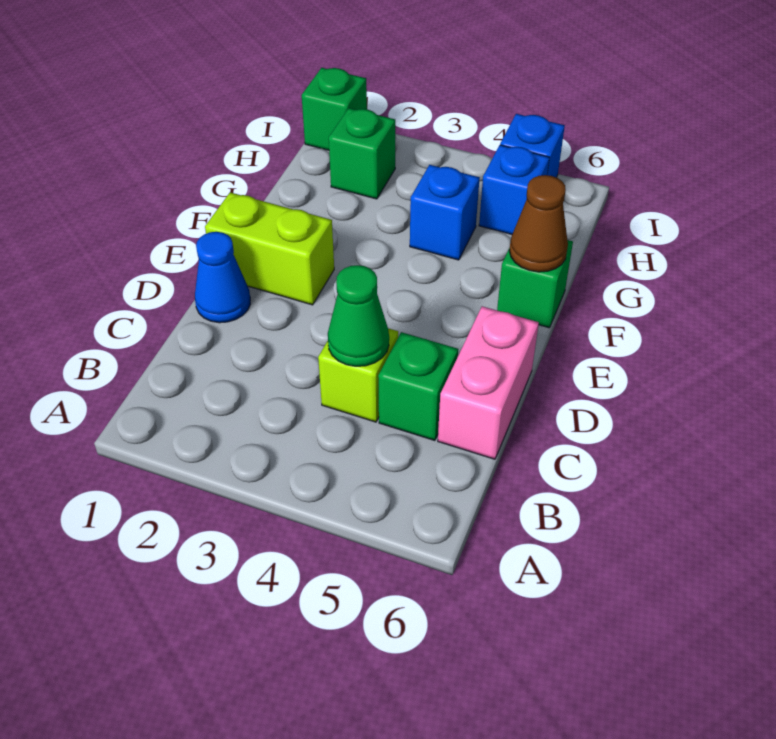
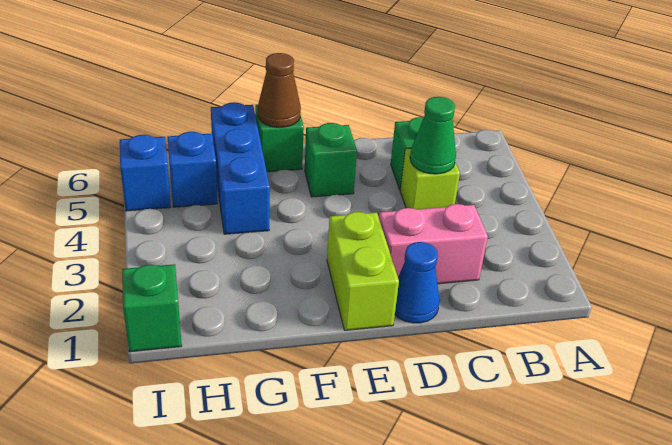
pink brick C6:D6 level 1 -> pink brick C2:D2 level 1
blue brick G4 level 1 -> blue brick G4:G6 level 1
green brick H2 level 1 -> green brick E5 level 1

